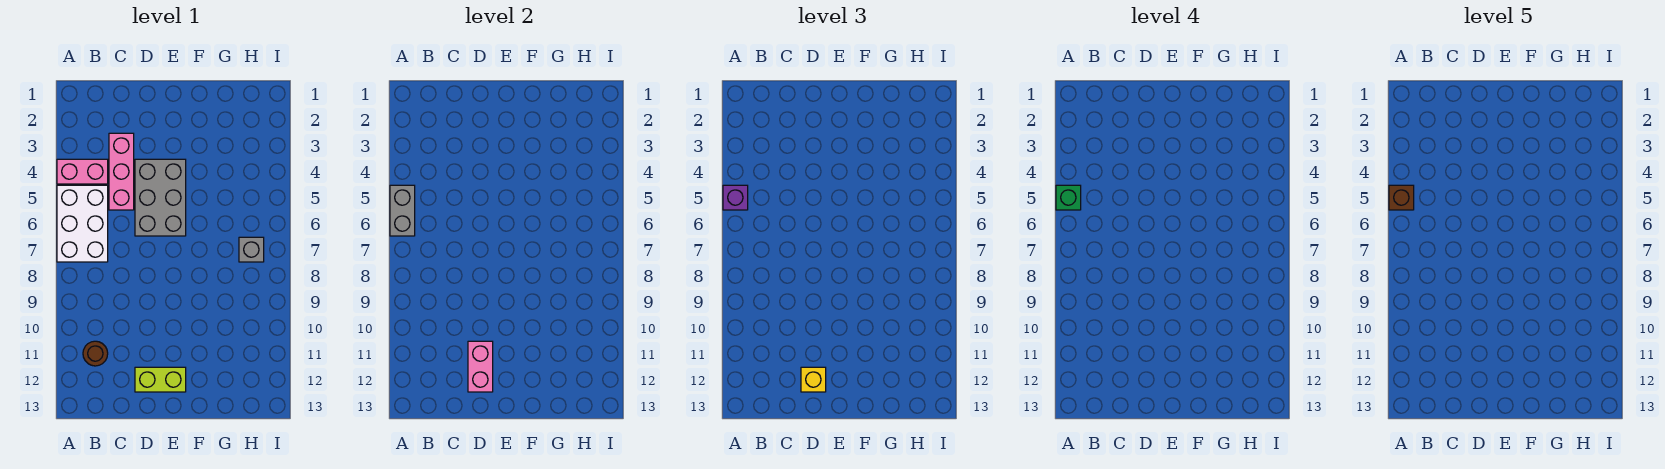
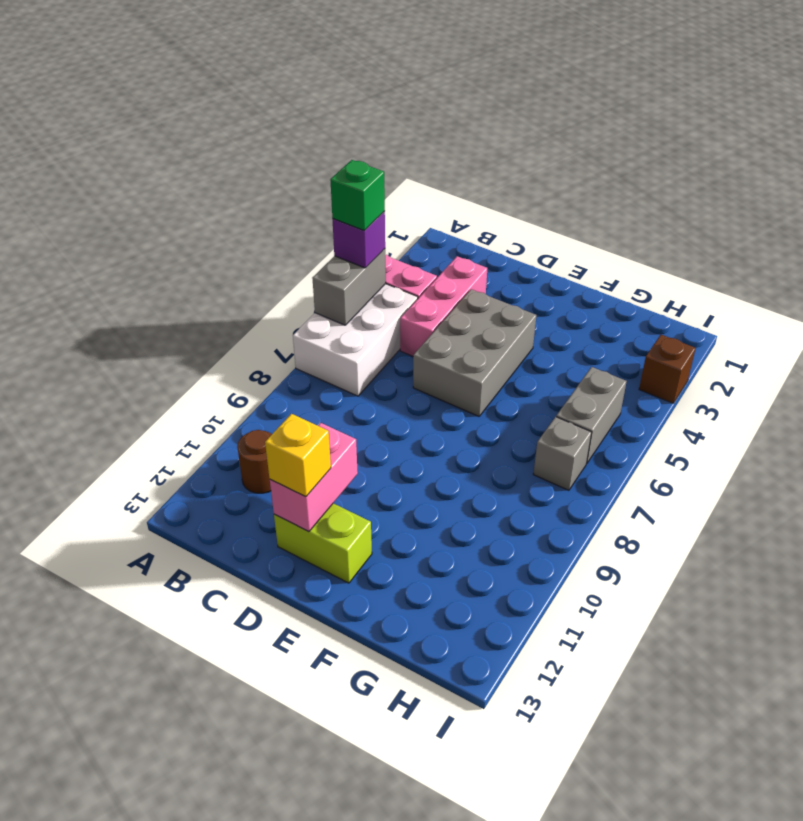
brown brick A5 level 5 -> brown brick I3 level 1
none -> grey brick H5:H6 level 1

